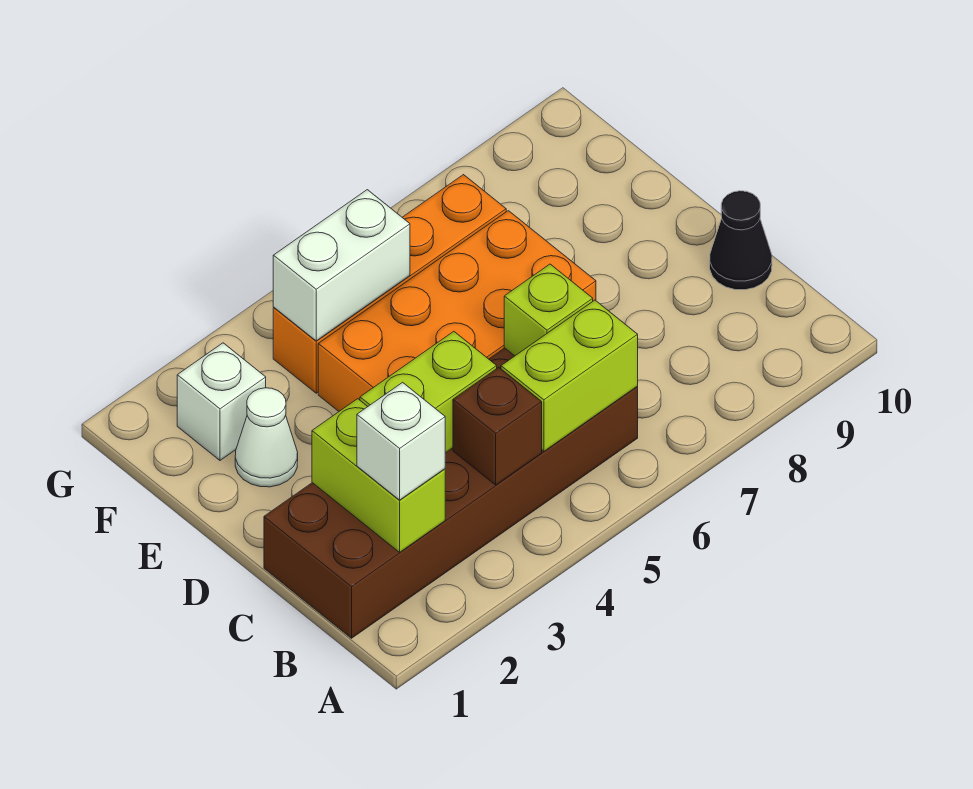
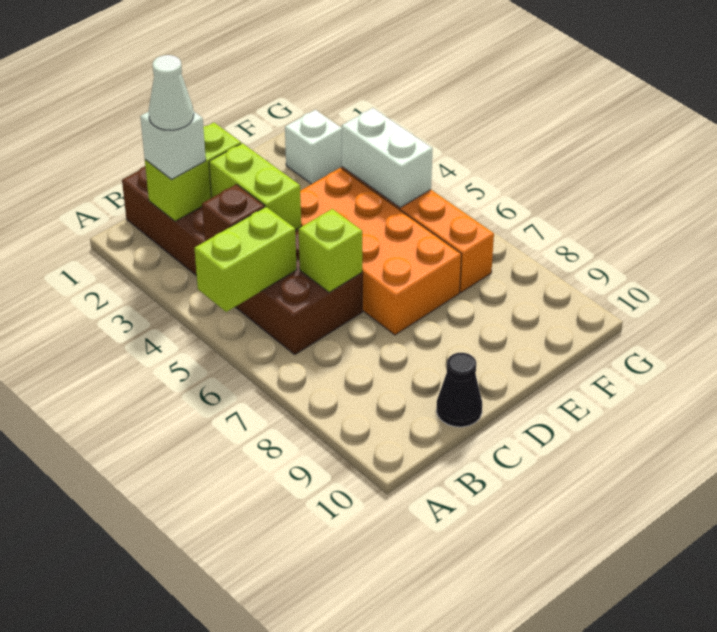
lime brick B5:B6 level 2 -> lime brick A5:B5 level 2
white cone E2 level 1 -> white cone B2 level 4

